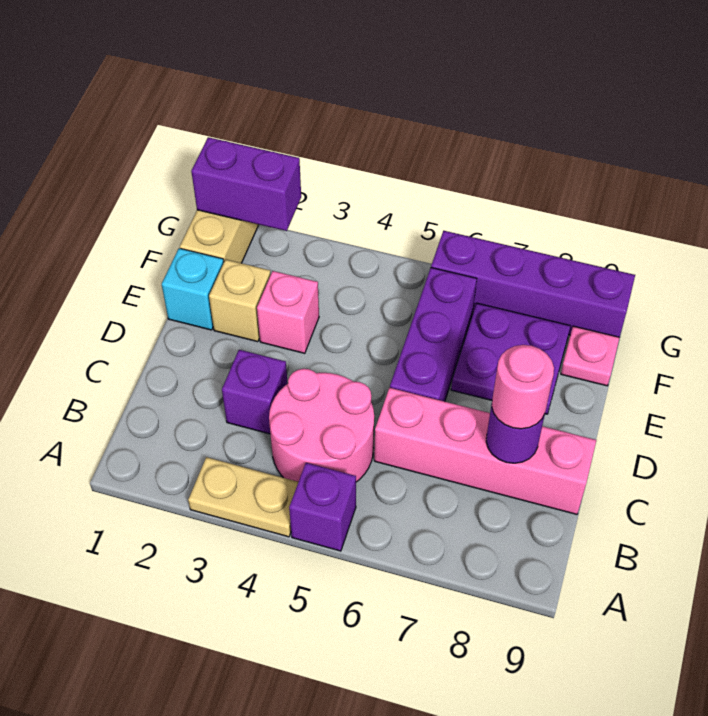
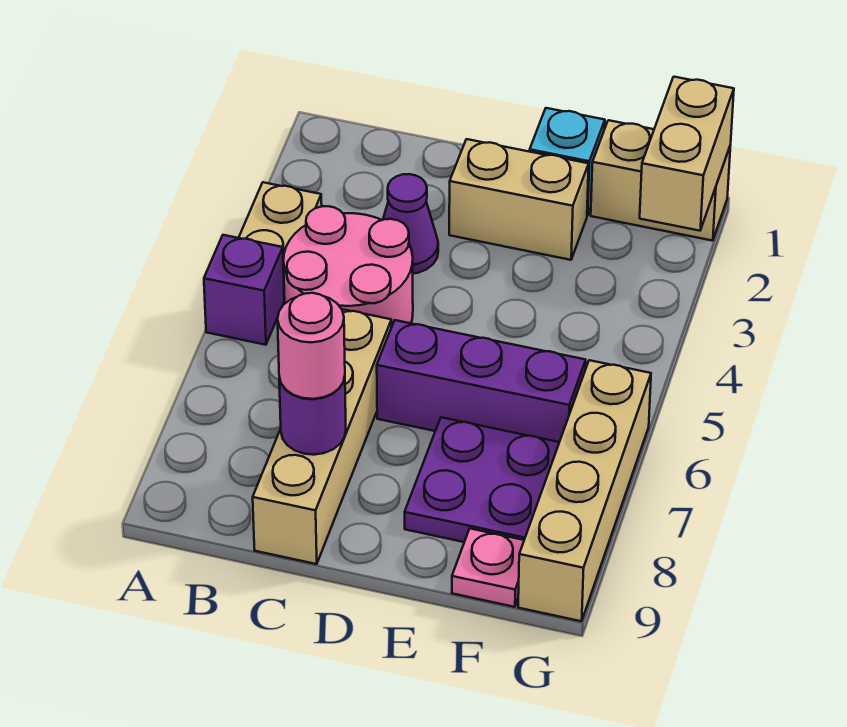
purple brick C3 level 1 -> purple cone C3 level 1
pink brick C6:C9 level 1 -> tan brick C6:C9 level 1
tan brick E2 level 1 -> tan brick D2:E2 level 1
pink brick E3 level 1 -> none
purple brick G1:G2 level 2 -> tan brick G1:G2 level 2
purple brick G6:G9 level 1 -> tan brick G6:G9 level 1

